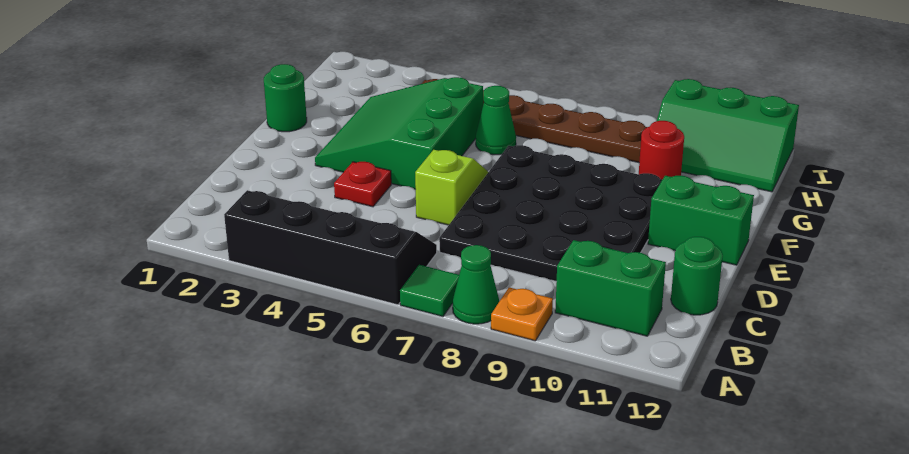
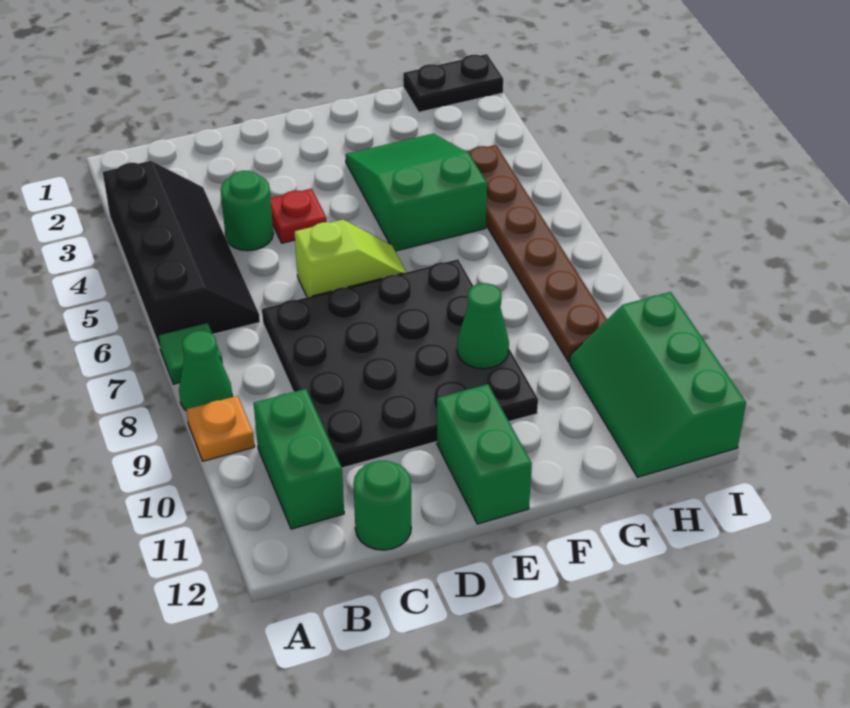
green slope E3:G5 level 1 top 5 -> green slope F3:G5 level 1 top 5
green round brick F1 level 1 -> green round brick C4 level 1
green cone G6 level 1 -> green cone F9 level 2
red round brick G10 level 1 -> none
none -> black plate H1:I1 level 1

